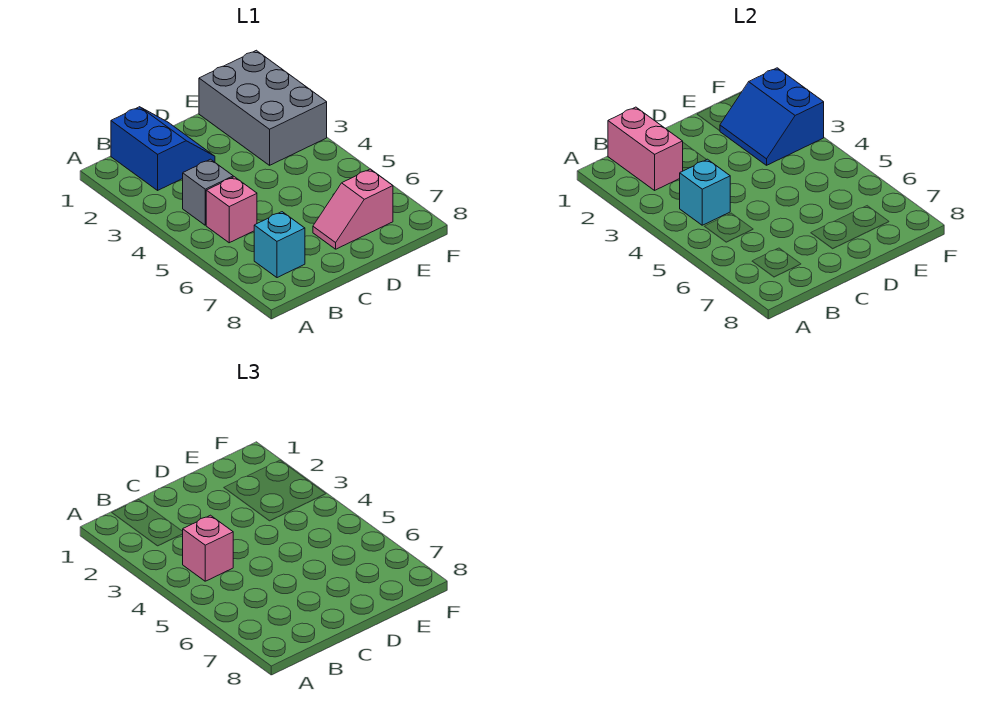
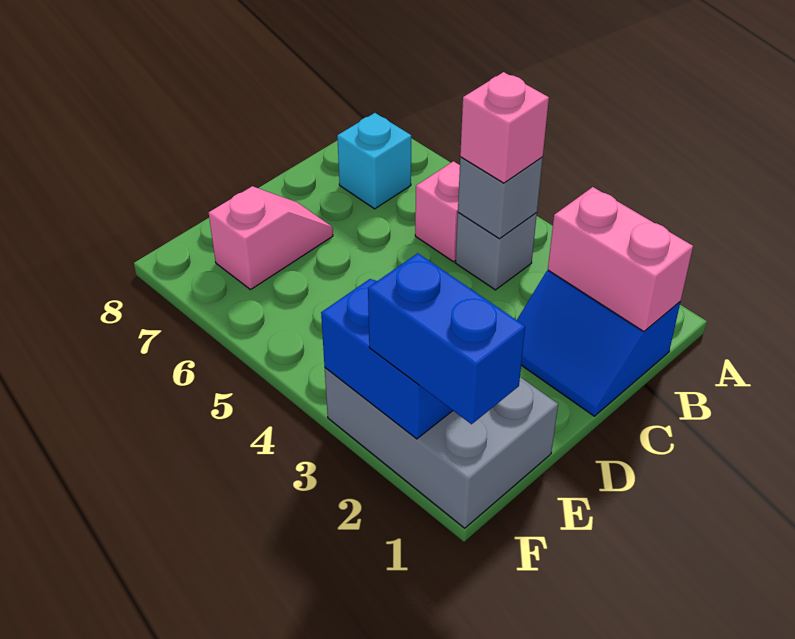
cyan brick B4 level 2 -> grey brick B4 level 2
none -> blue brick F1:F2 level 3

